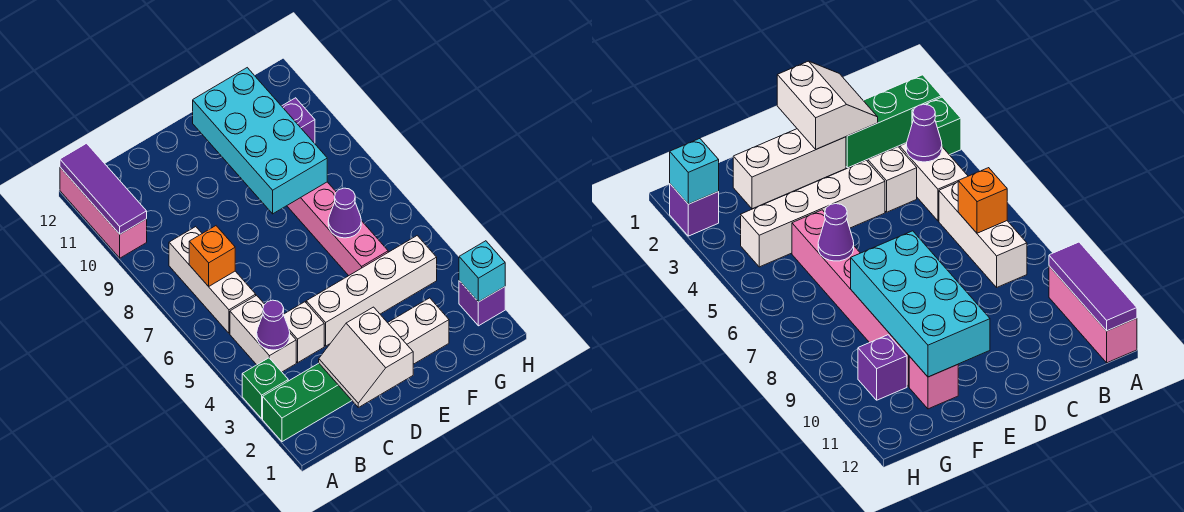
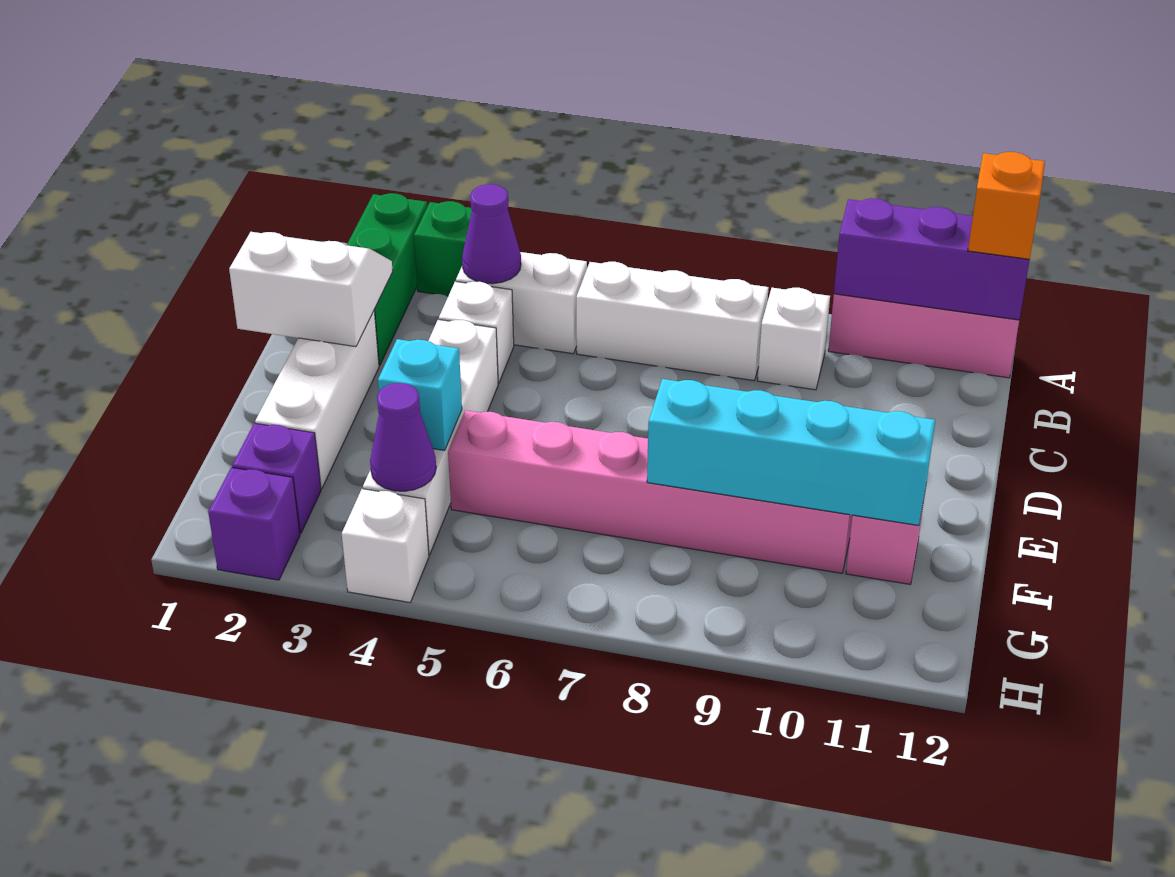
purple tile A10:A12 level 2 -> purple brick A10:A12 level 2
orange brick B7 level 2 -> orange brick A12 level 3
none -> white brick B9 level 1
cyan brick E8:F11 level 2 -> cyan brick F8:F11 level 2
purple cone F6 level 2 -> purple cone G4 level 2
purple brick G10 level 1 -> purple brick G2 level 1
cyan brick H2 level 2 -> cyan brick F4 level 2
none -> white brick H4 level 1

